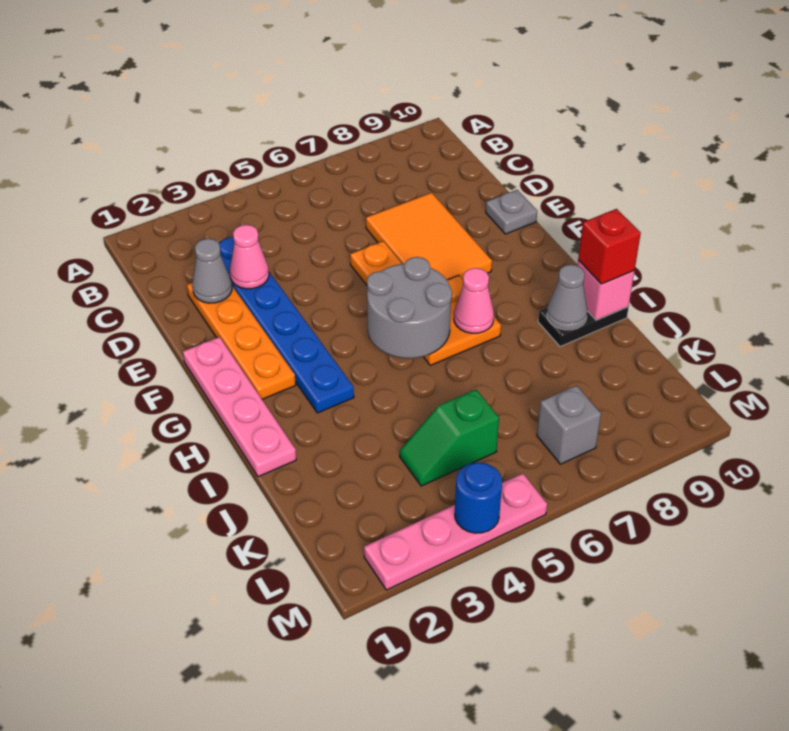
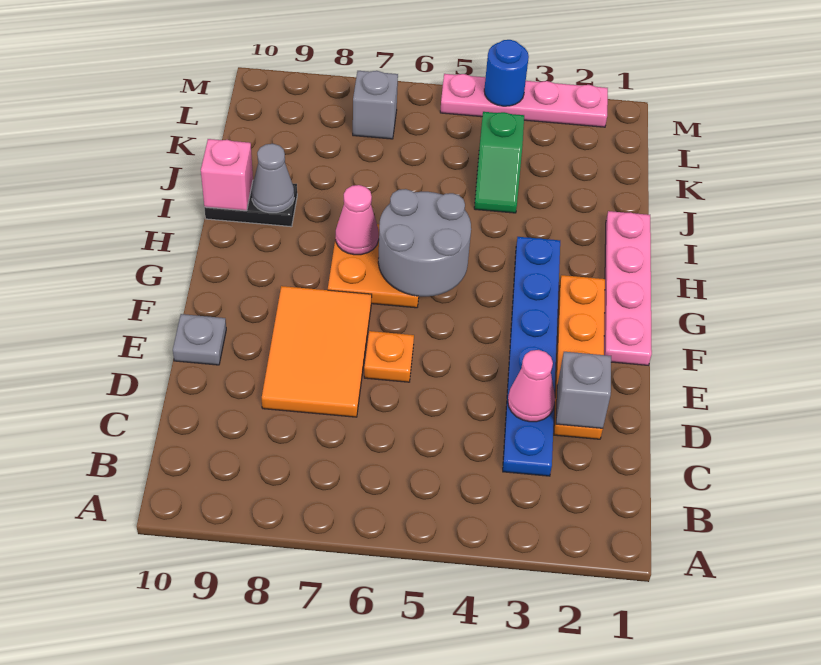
grey cone D2 level 2 -> grey brick D2 level 2
red brick I10 level 3 -> none
green slope K4:K5 level 1 top 5 -> green slope J4:K4 level 1 top K

